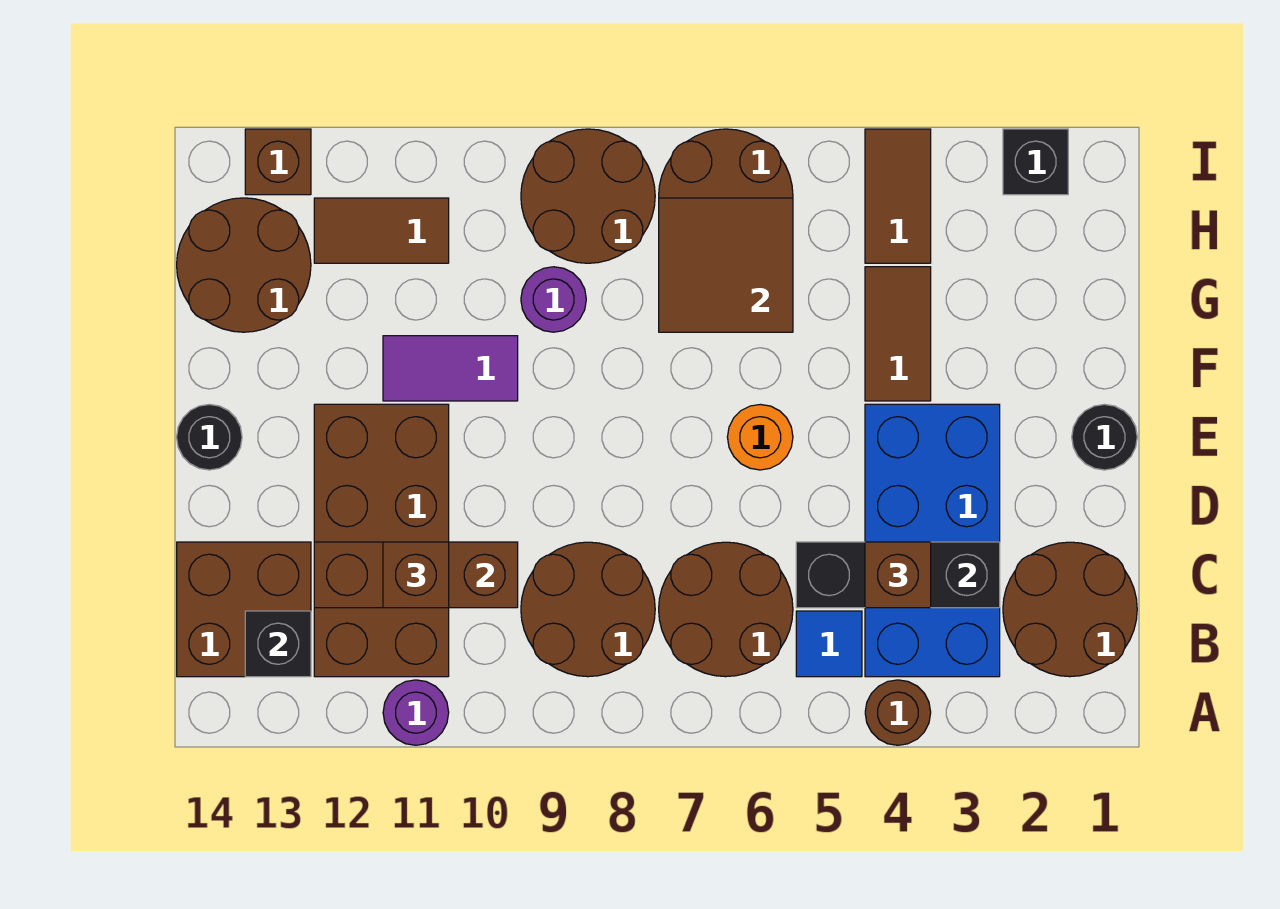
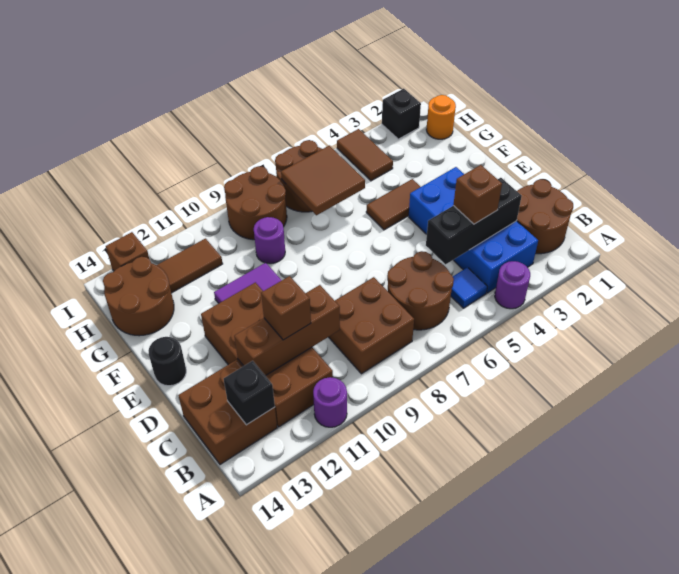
brown round brick A4 level 1 -> purple round brick A4 level 1
brown round brick B8:C9 level 1 -> brown brick B8:C9 level 1
black round brick E1 level 1 -> none
orange round brick E6 level 1 -> orange round brick H1 level 1
brown tile F4:G4 level 1 -> brown tile F4:F5 level 1

